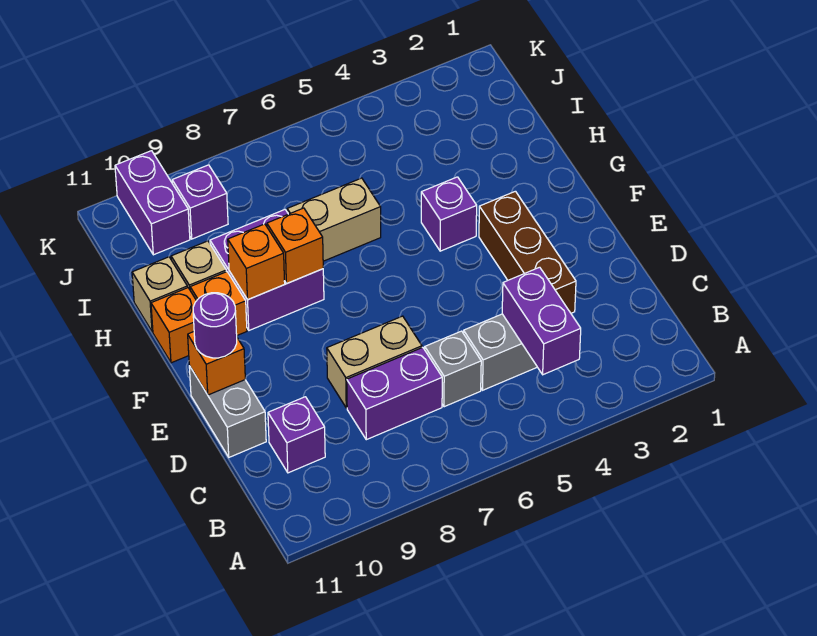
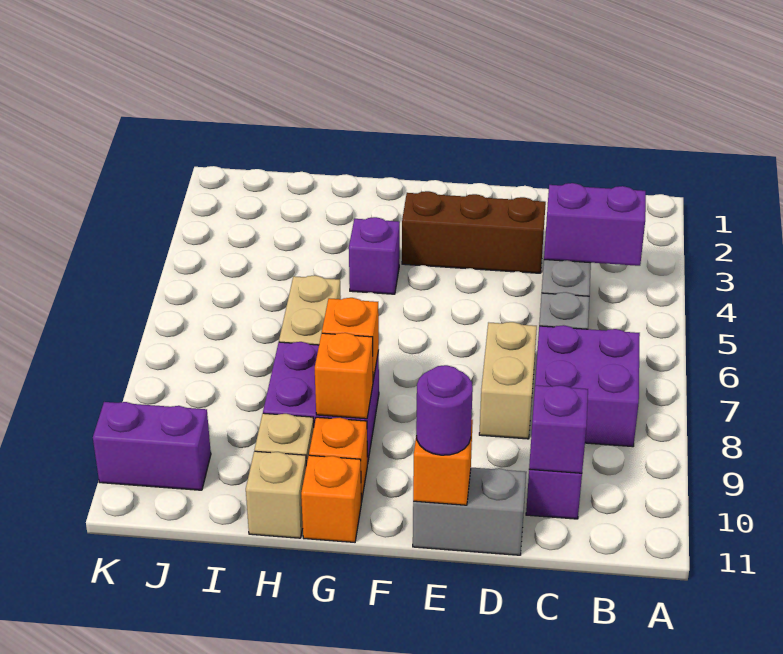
purple brick C7:C8 level 1 -> purple brick B7:C8 level 1
purple brick J9 level 1 -> purple brick C10 level 2

